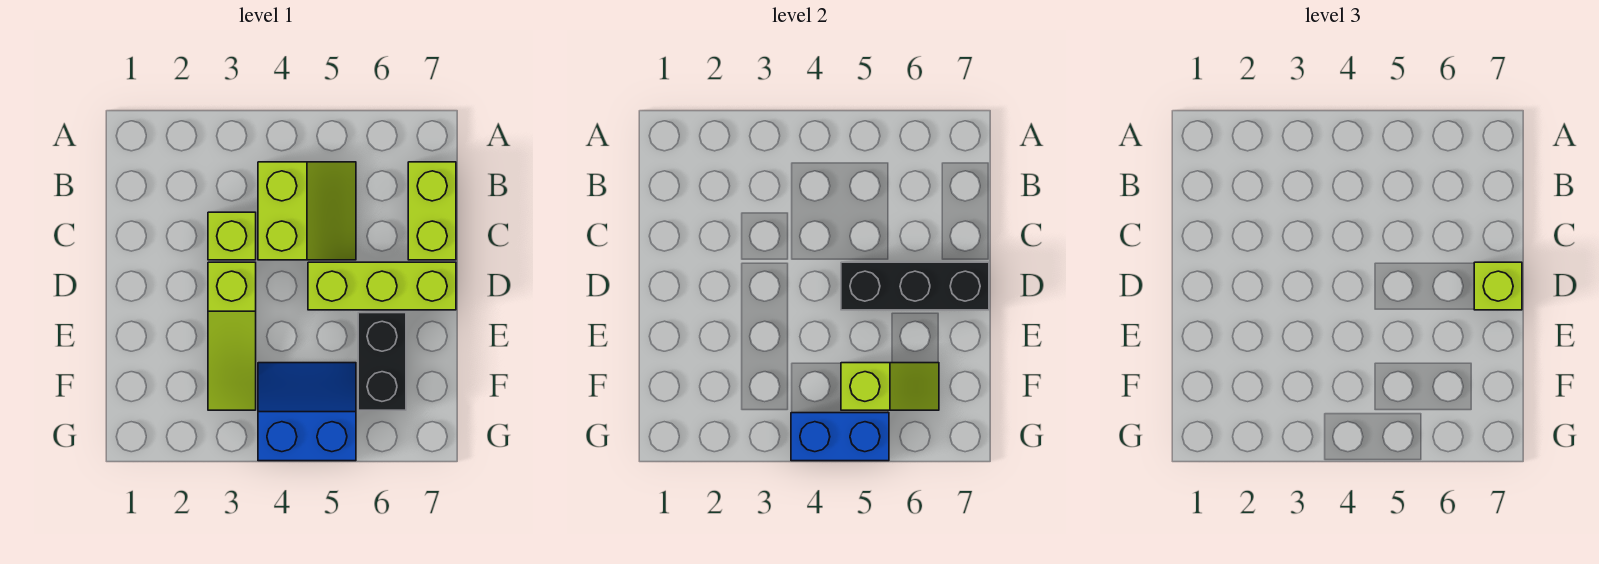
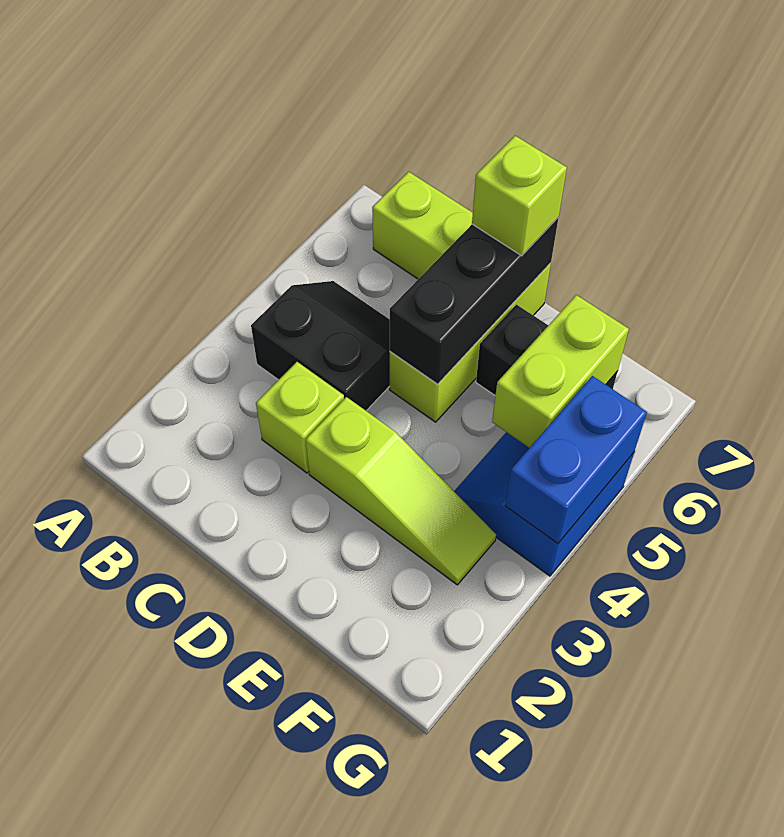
lime slope B4:C5 level 1 top 4 -> black slope B4:C5 level 1 top 4
lime slope F5:F6 level 2 top 5 -> lime brick F5:F6 level 2

